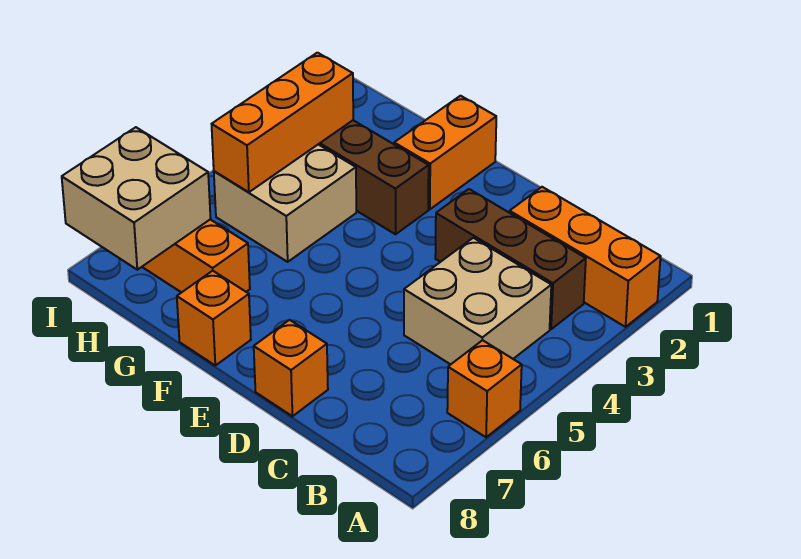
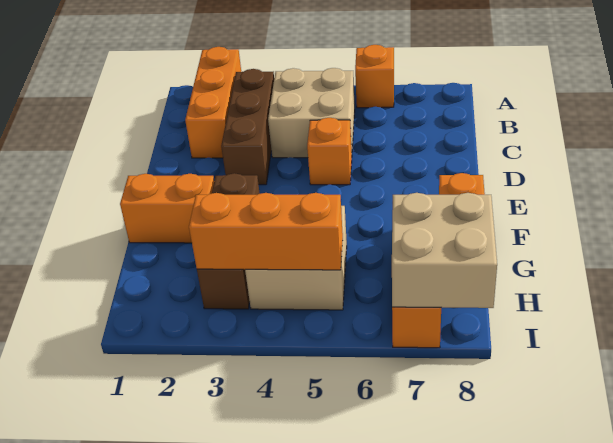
orange brick D8 level 1 -> orange brick D5 level 1

